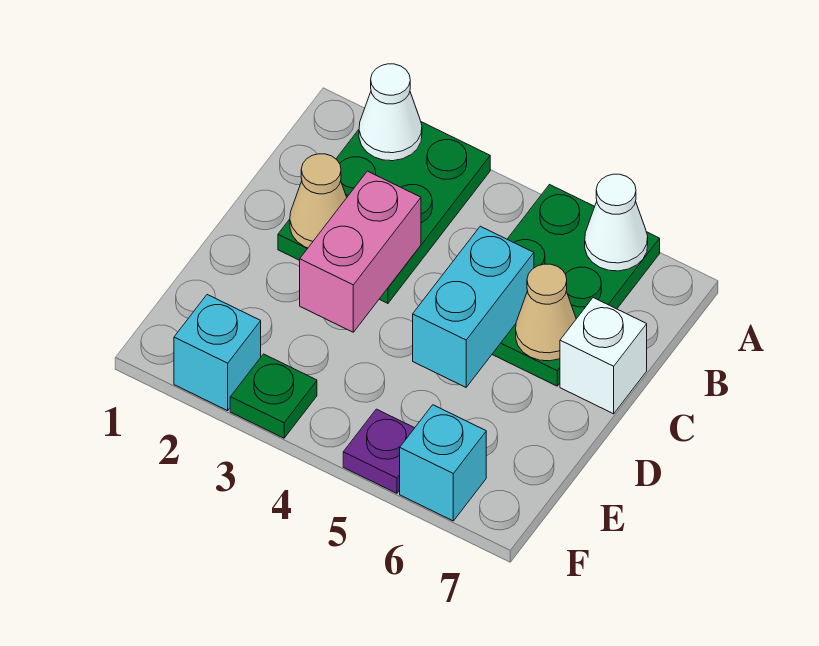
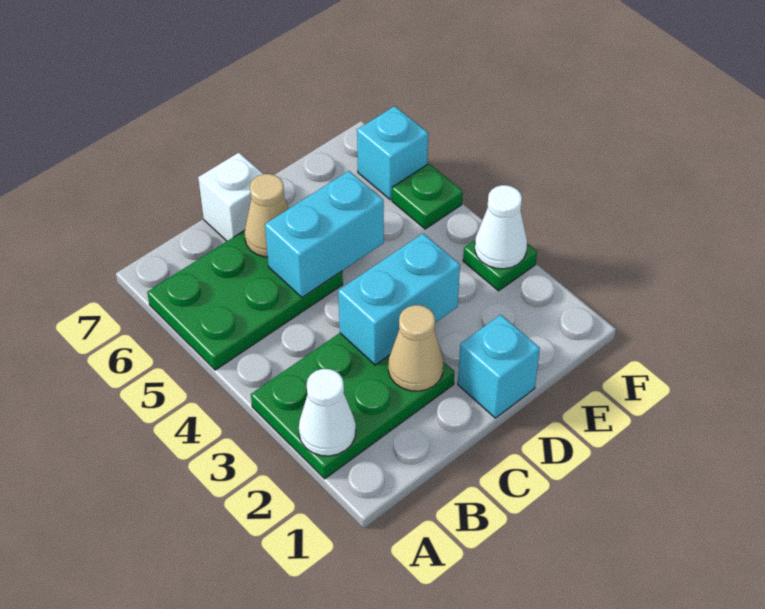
white cone A6 level 2 -> white cone F3 level 2
pink brick C3:D3 level 2 -> cyan brick C3:D3 level 2
cyan brick F2 level 1 -> cyan brick D1 level 1
purple plate F5 level 1 -> green plate F5 level 1

